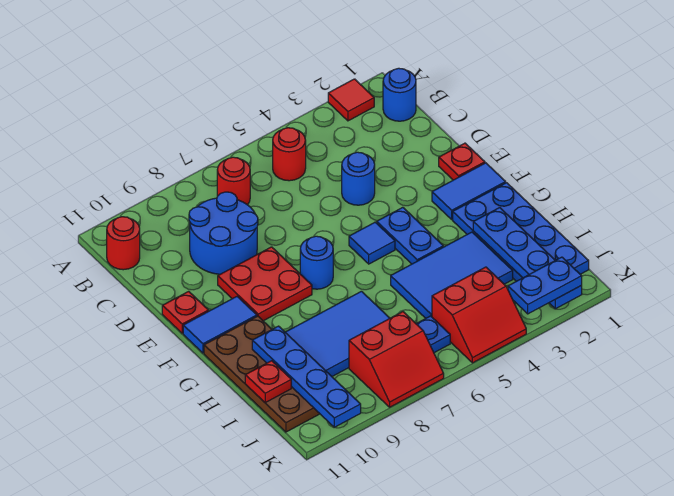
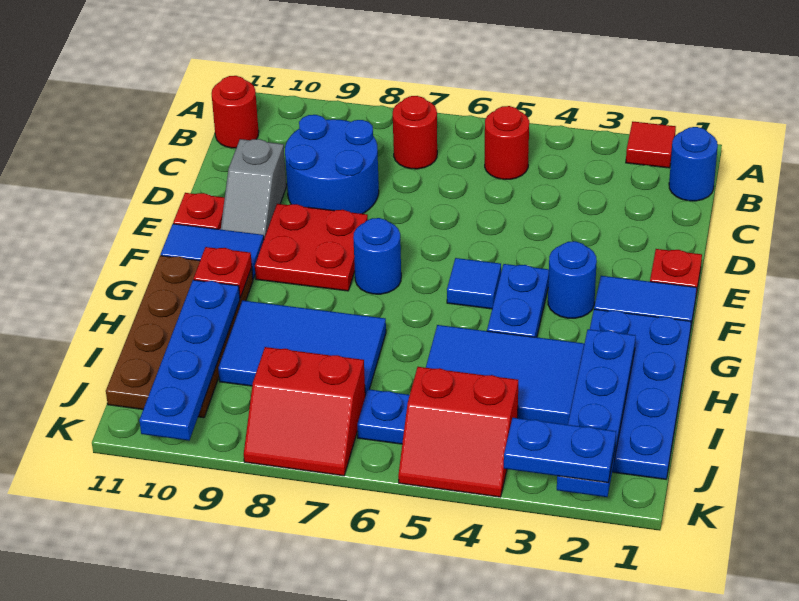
blue round brick D4 level 1 -> blue round brick F3 level 1
none -> grey slope D10:E10 level 1 top D
red plate I11 level 2 -> red plate G10 level 2

